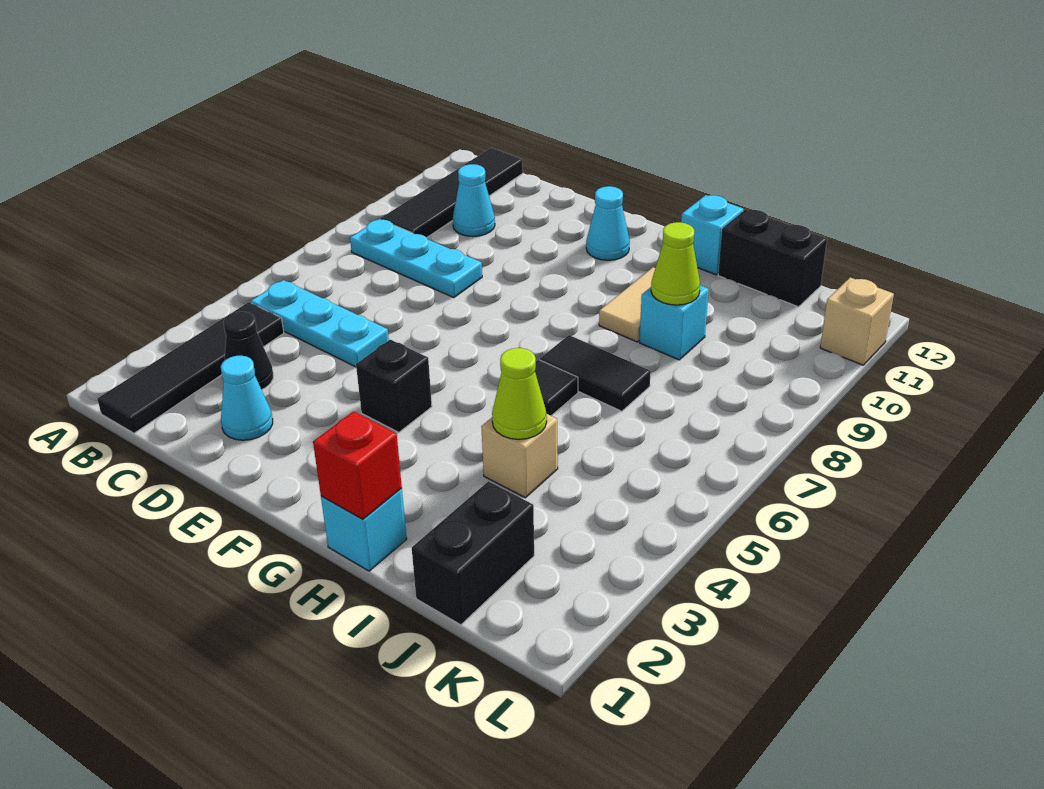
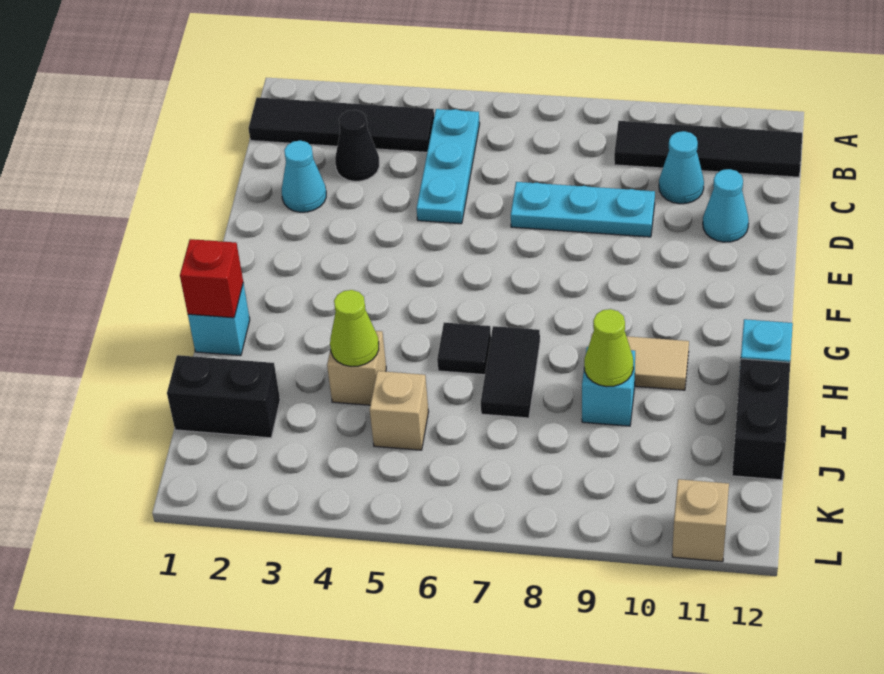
cyan plate B8:D8 level 1 -> cyan plate D7:D9 level 1
black brick F4 level 1 -> none
cyan cone F11 level 1 -> cyan cone D11 level 1
none -> tan brick J5 level 1

